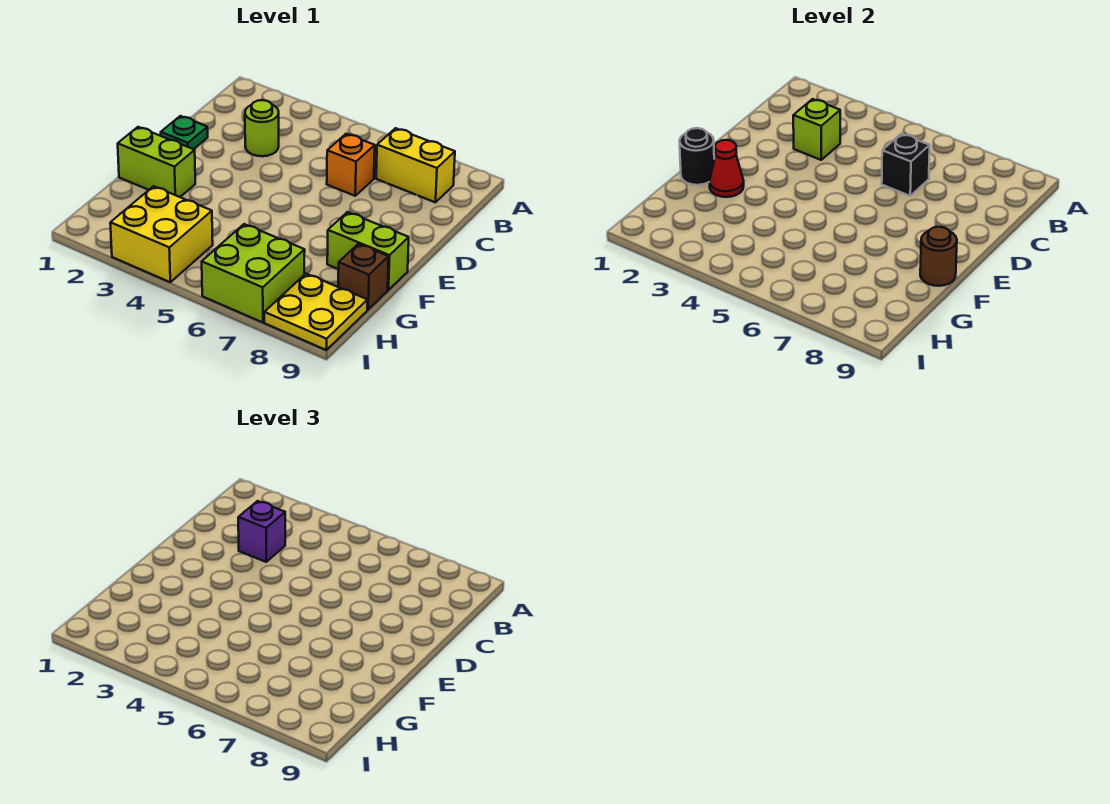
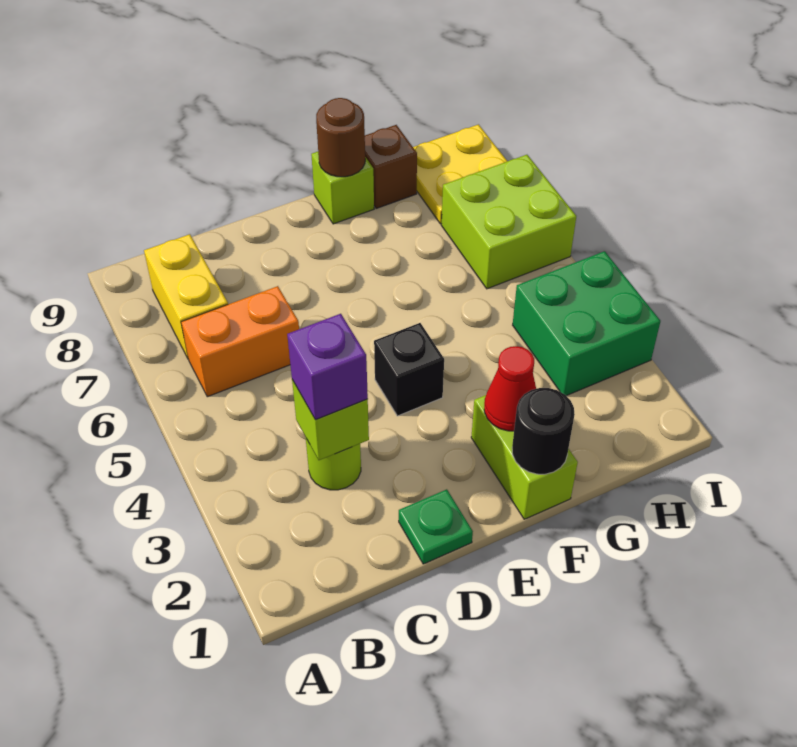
orange brick C6 level 1 -> orange brick B6:C6 level 1
black brick C6 level 2 -> black brick E4 level 1
lime brick F8:F9 level 1 -> lime brick F9 level 1
yellow brick H3:I4 level 1 -> green brick H3:I4 level 1

